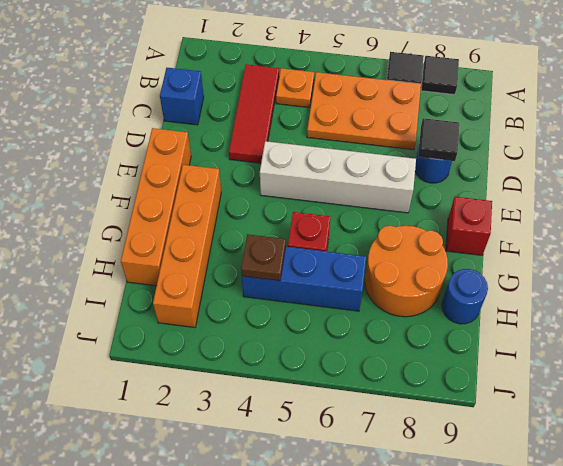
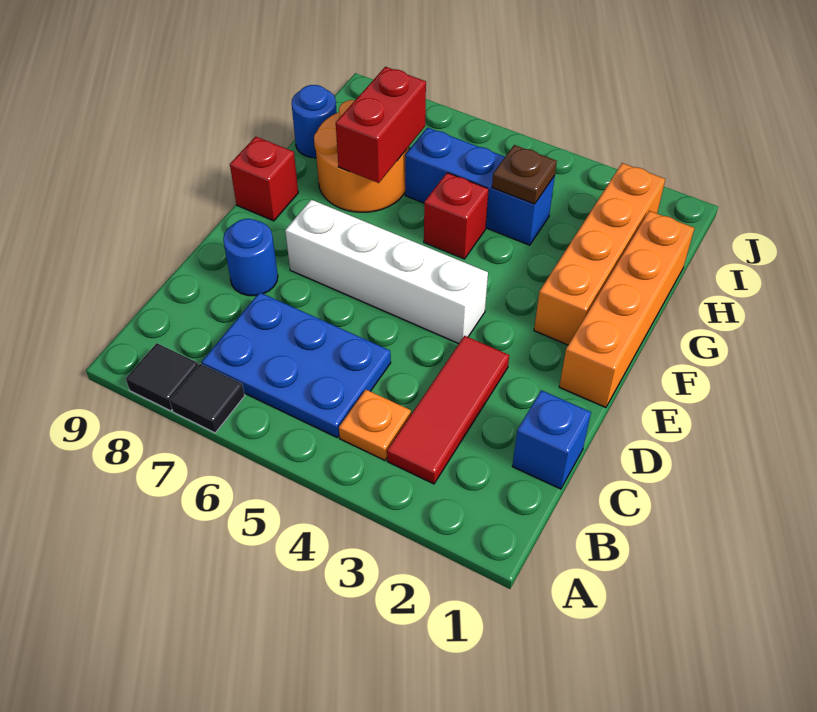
orange plate B5:C7 level 1 -> blue plate B5:C7 level 1
black tile D8 level 2 -> none
none -> red brick G7:H7 level 2

